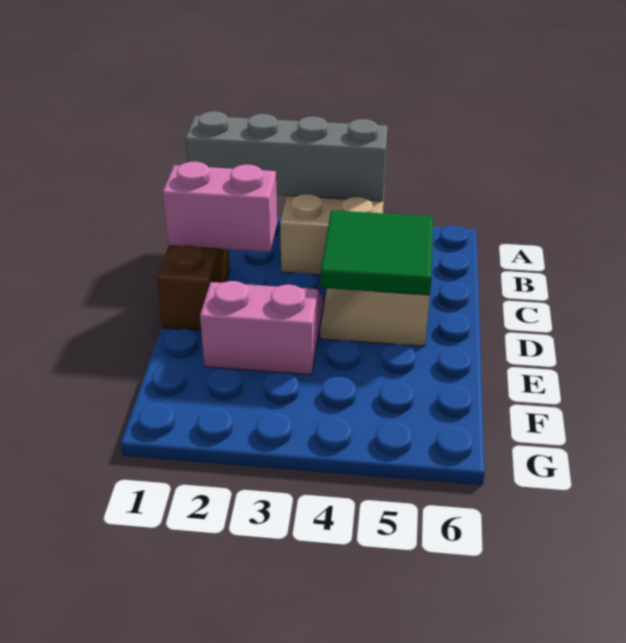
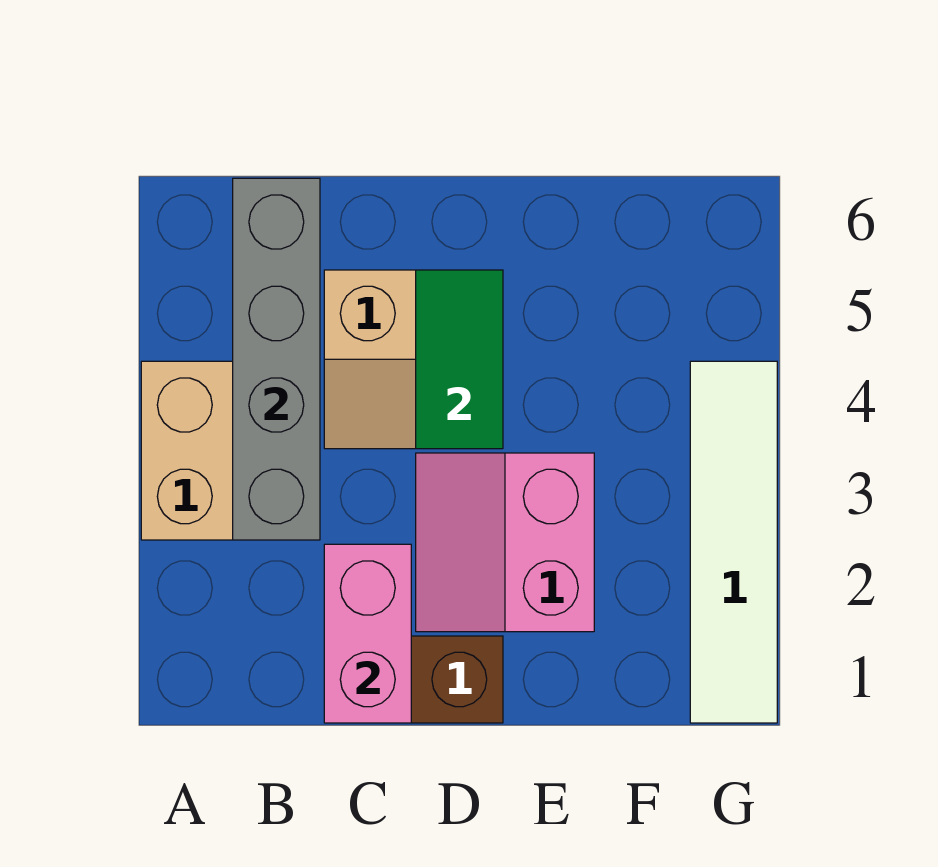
grey brick A1:A4 level 2 -> grey brick B3:B6 level 2
green tile C4:D5 level 2 -> green tile D4:D5 level 2
none -> white tile G1:G4 level 1

